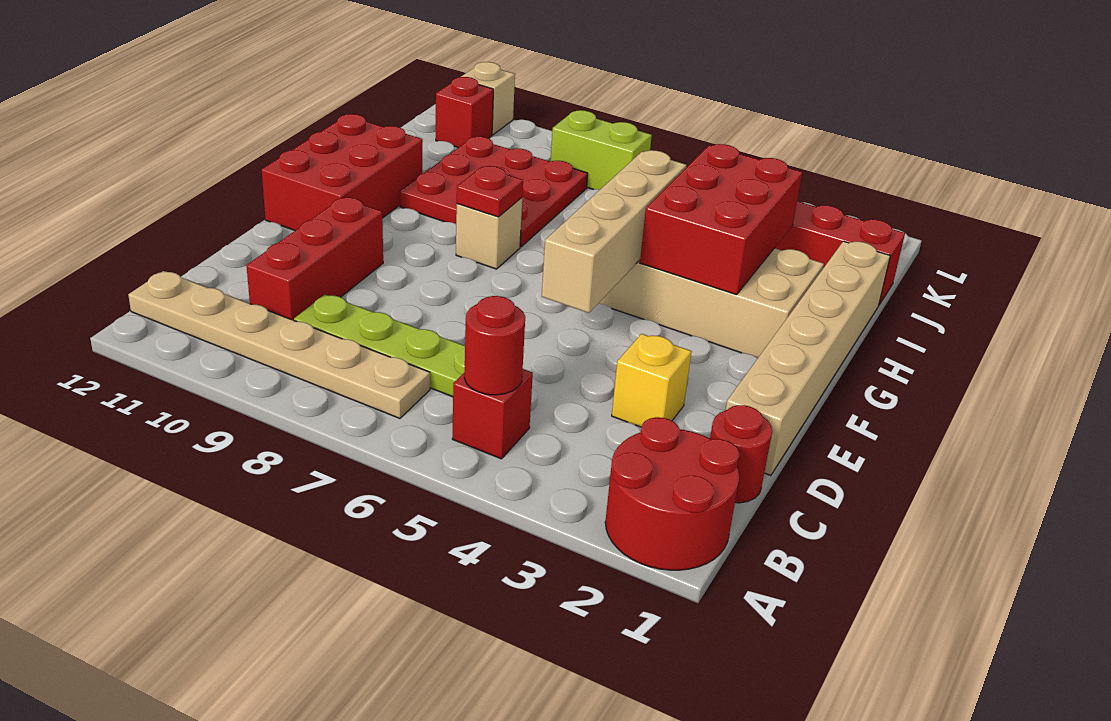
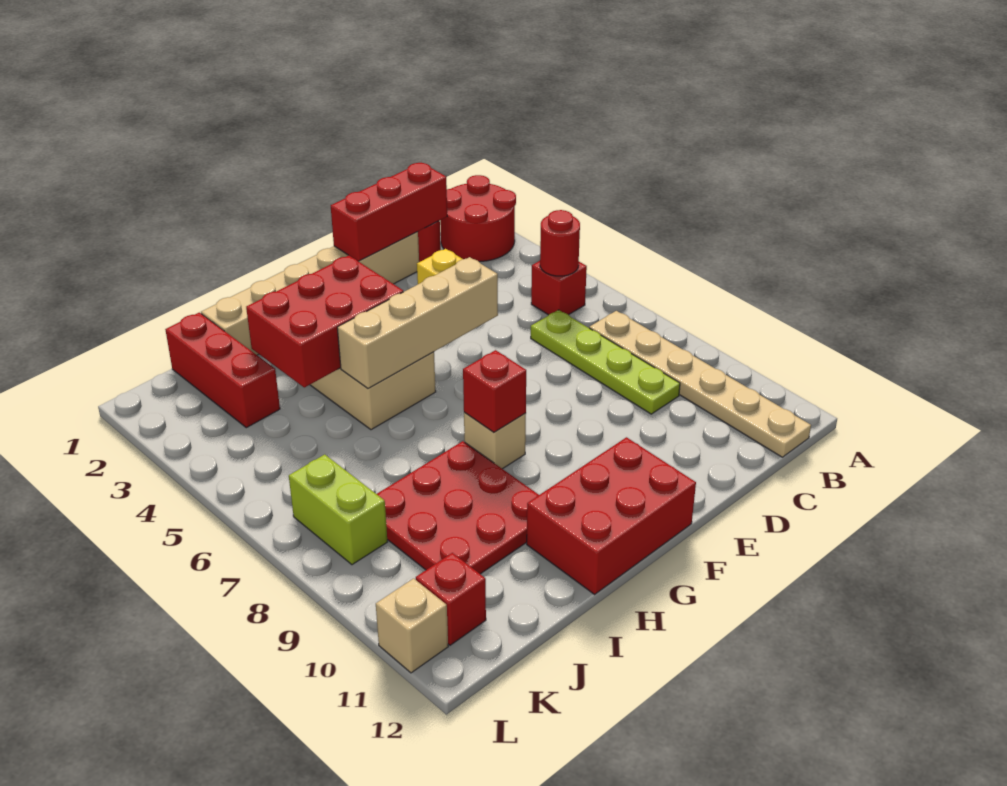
red brick C10:E10 level 1 -> red brick C1:E1 level 2
red plate G8 level 2 -> red brick G8 level 2

